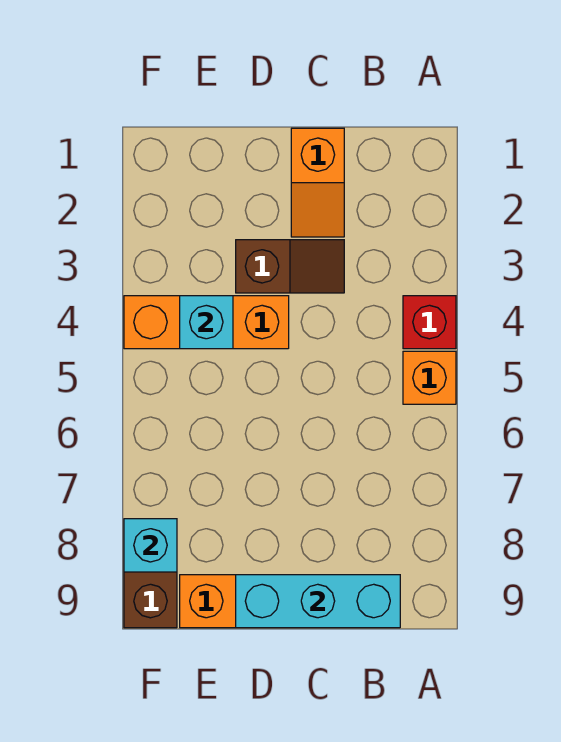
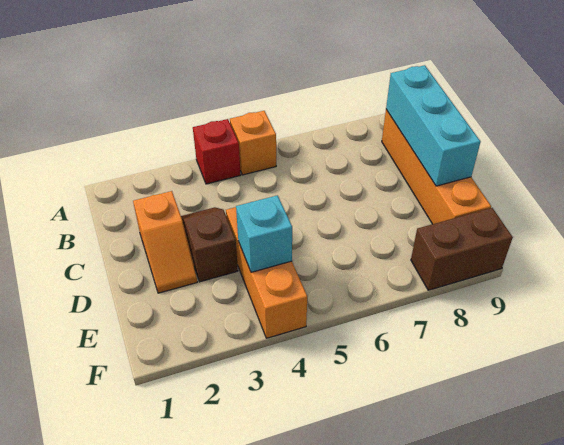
orange slope C1:C2 level 1 top 1 -> orange slope C2:D2 level 1 top C
cyan brick F8 level 2 -> none

